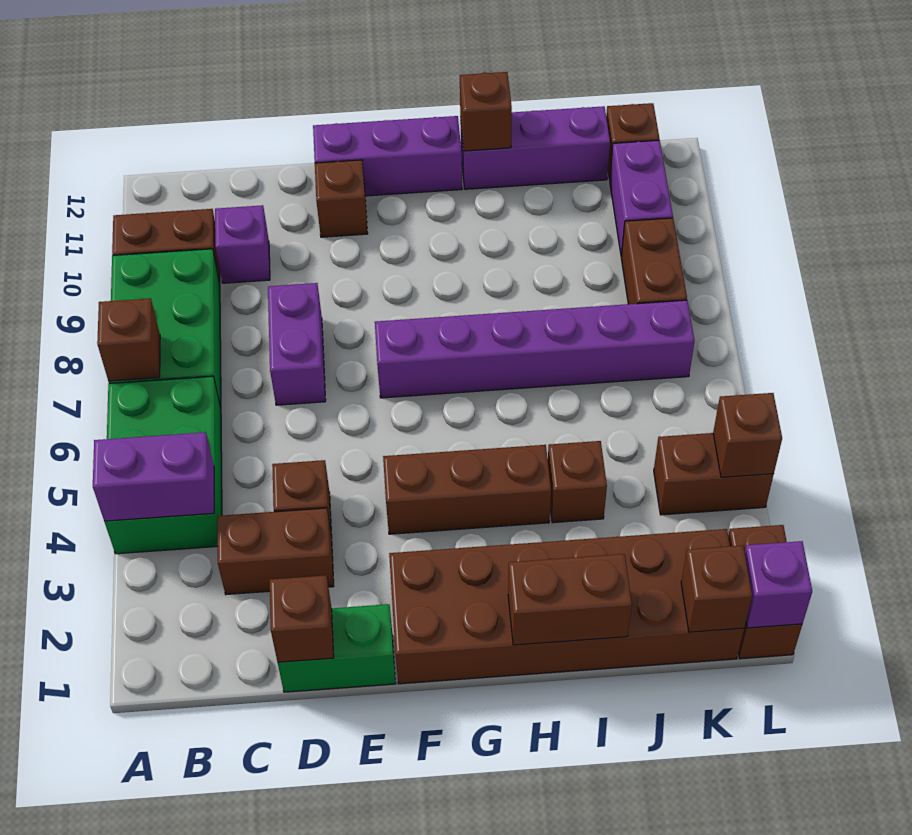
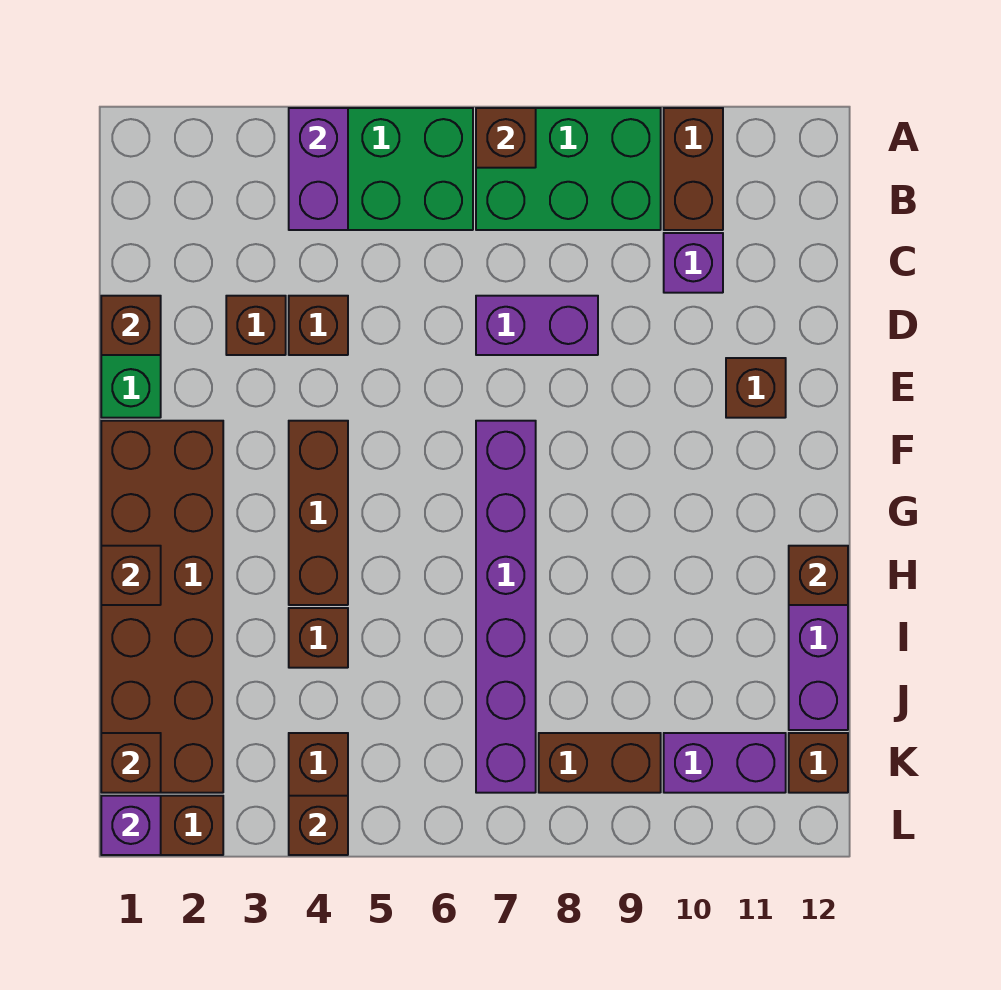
brown brick C3:D3 level 1 -> brown brick D3 level 1
purple brick E12:G12 level 1 -> none
brown brick H1:I1 level 2 -> brown brick H1 level 2

